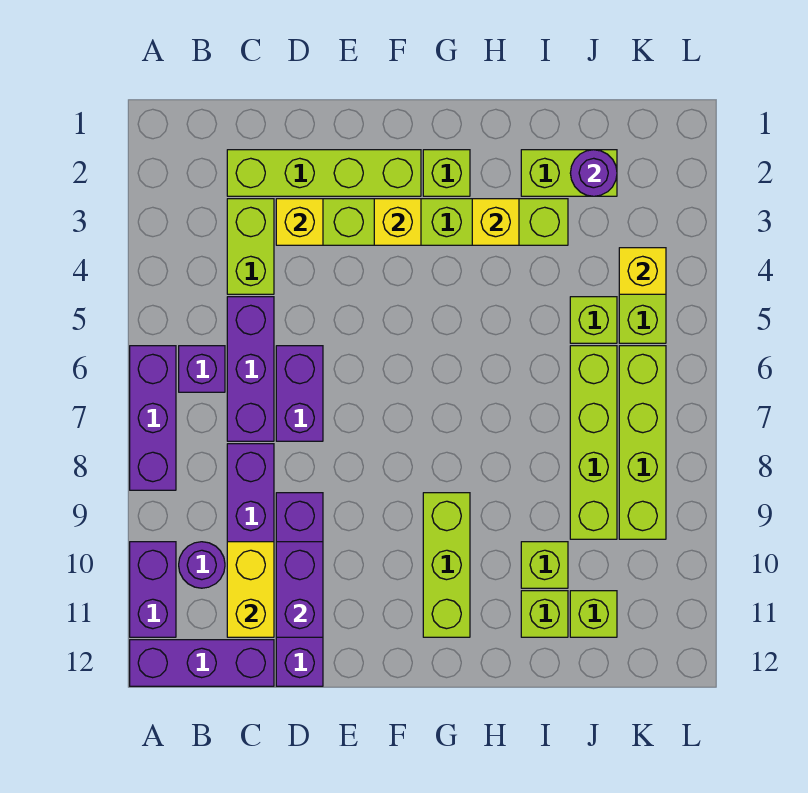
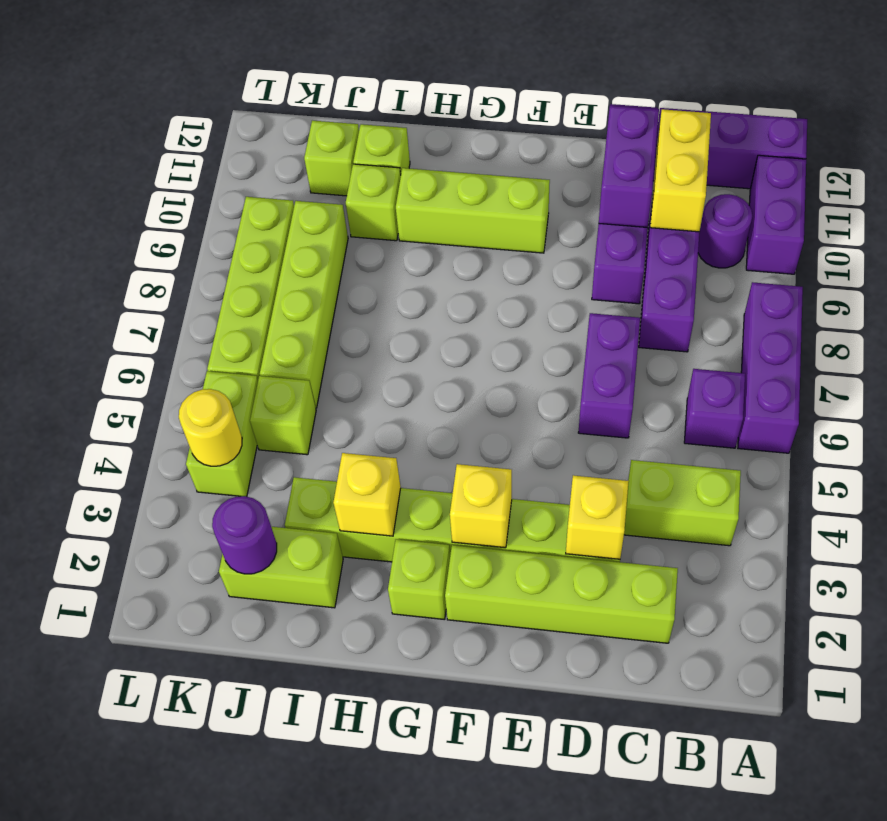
lime brick C3:C4 level 1 -> lime brick B4:C4 level 1
purple brick C5:C7 level 1 -> none
lime brick G9:G11 level 1 -> lime brick F10:H10 level 1
yellow brick K4 level 2 -> yellow round brick K4 level 2

